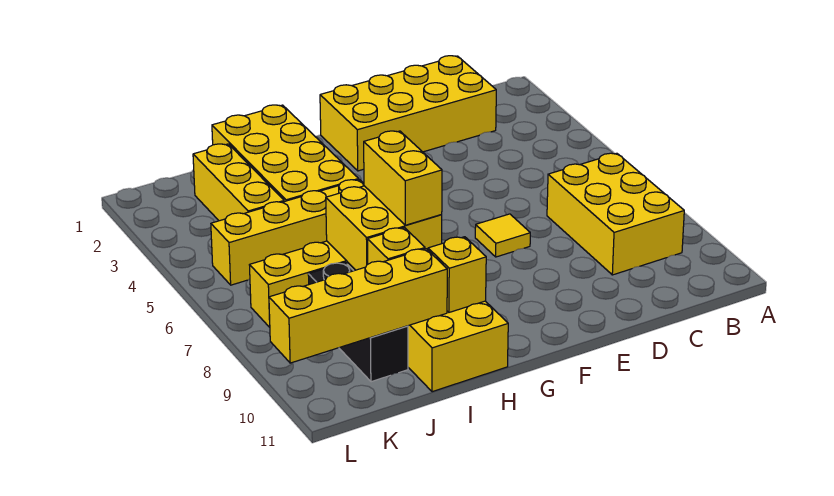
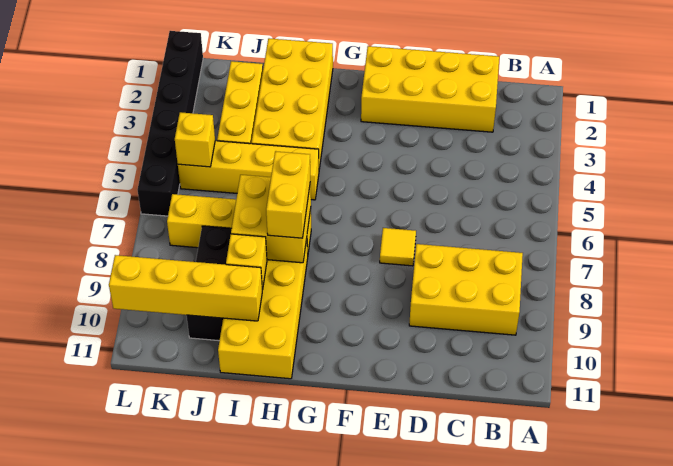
yellow brick B7:C9 level 1 -> yellow brick B8:D9 level 1
yellow brick H10 level 2 -> yellow brick K5 level 2
none -> black brick L1:L6 level 1

